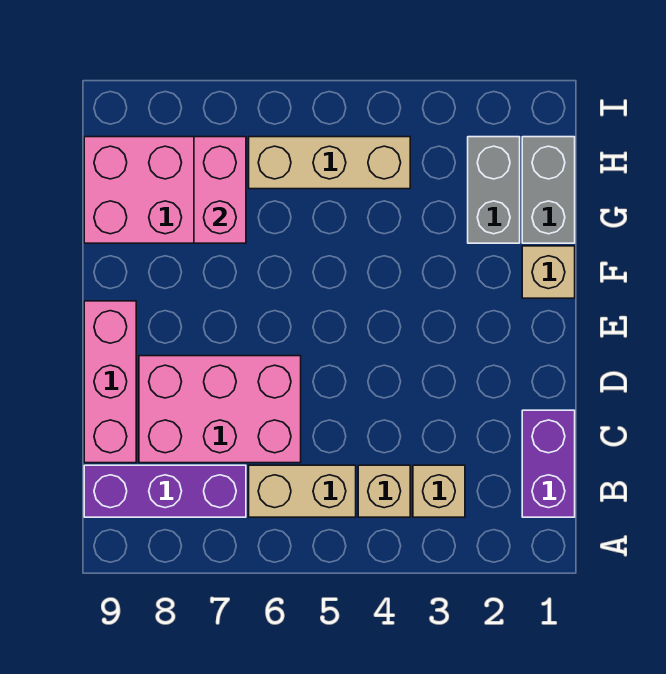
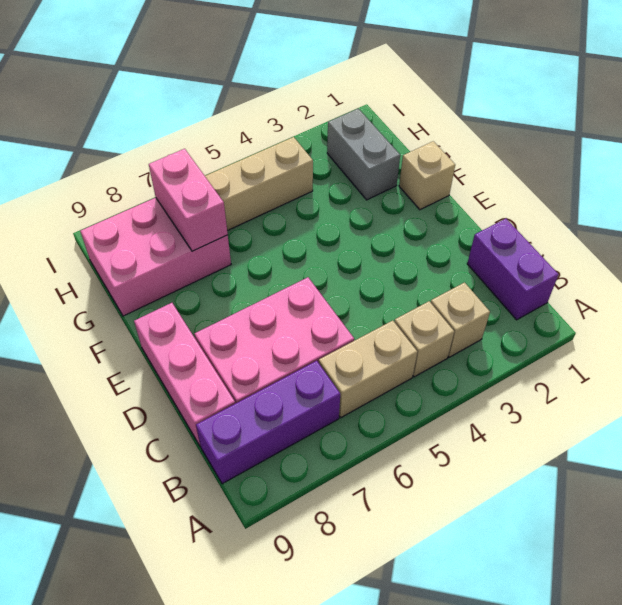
grey brick G1:H1 level 1 -> none

